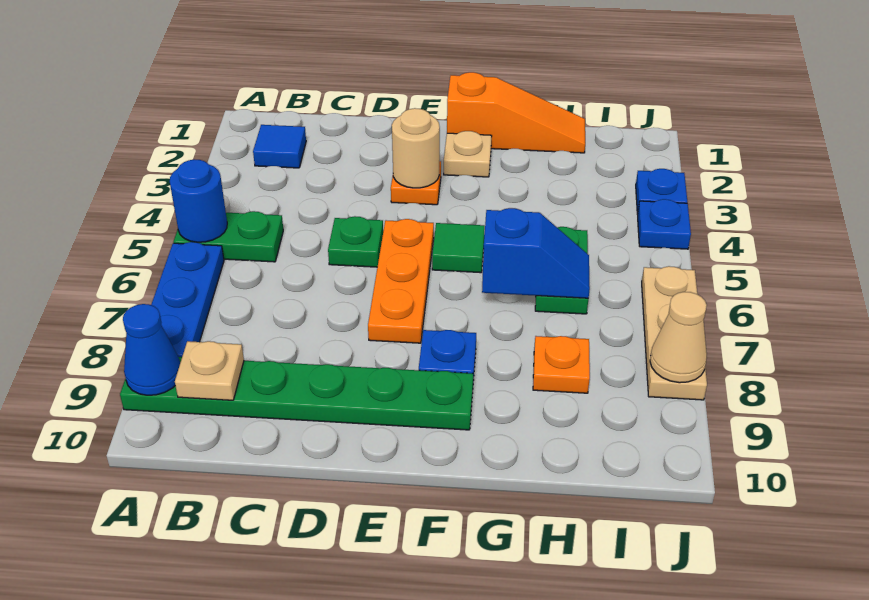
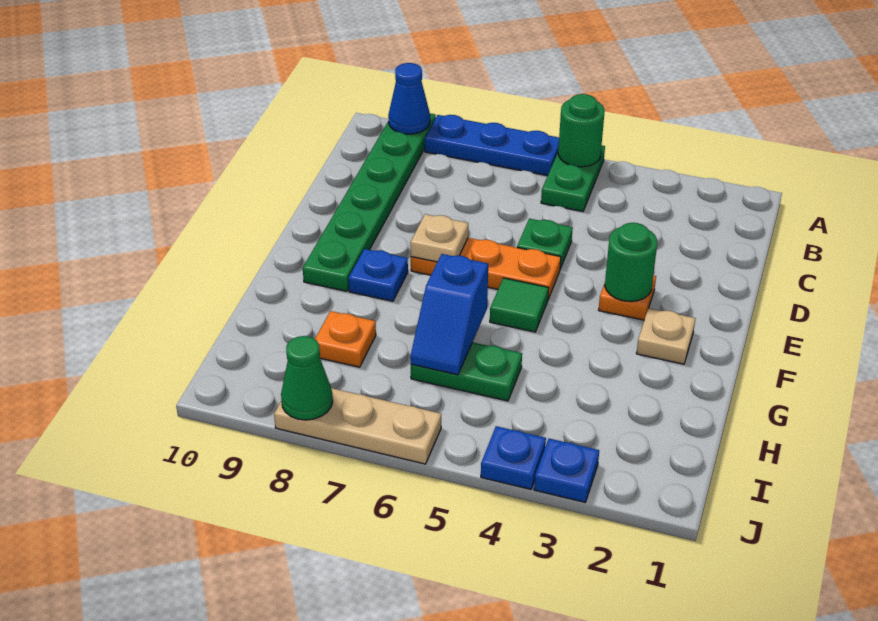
blue round brick A5 level 2 -> green round brick A5 level 2
blue tile B2 level 1 -> none
tan plate B9 level 2 -> tan plate E7 level 2
tan round brick E3 level 2 -> green round brick E3 level 2
orange slope F1:H1 level 1 top F -> none
tan cone J8 level 2 -> green cone J8 level 2

